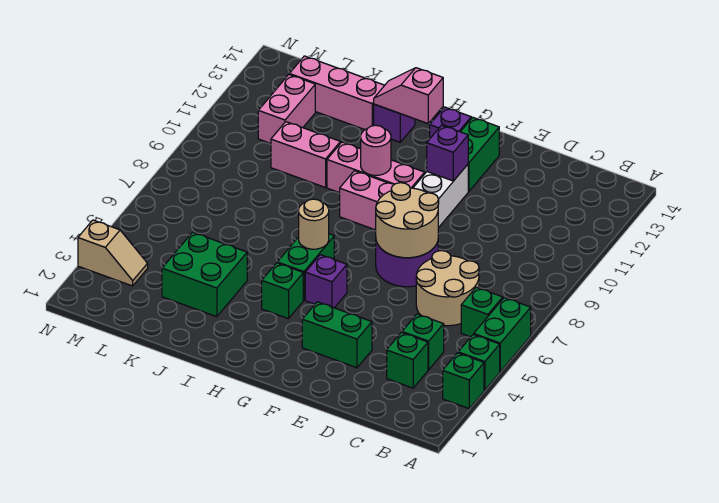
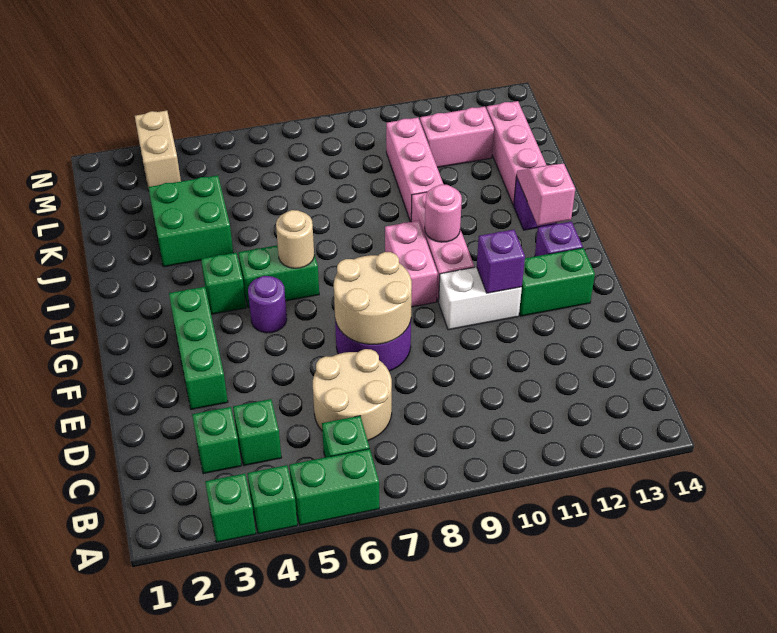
green brick E3:F3 level 1 -> green brick E3:G3 level 1
purple brick G5 level 1 -> purple round brick G5 level 1
pink brick J10:K10 level 1 -> pink brick J10:L10 level 1
tan slope M3:N3 level 1 top N -> tan brick M3:N3 level 1

